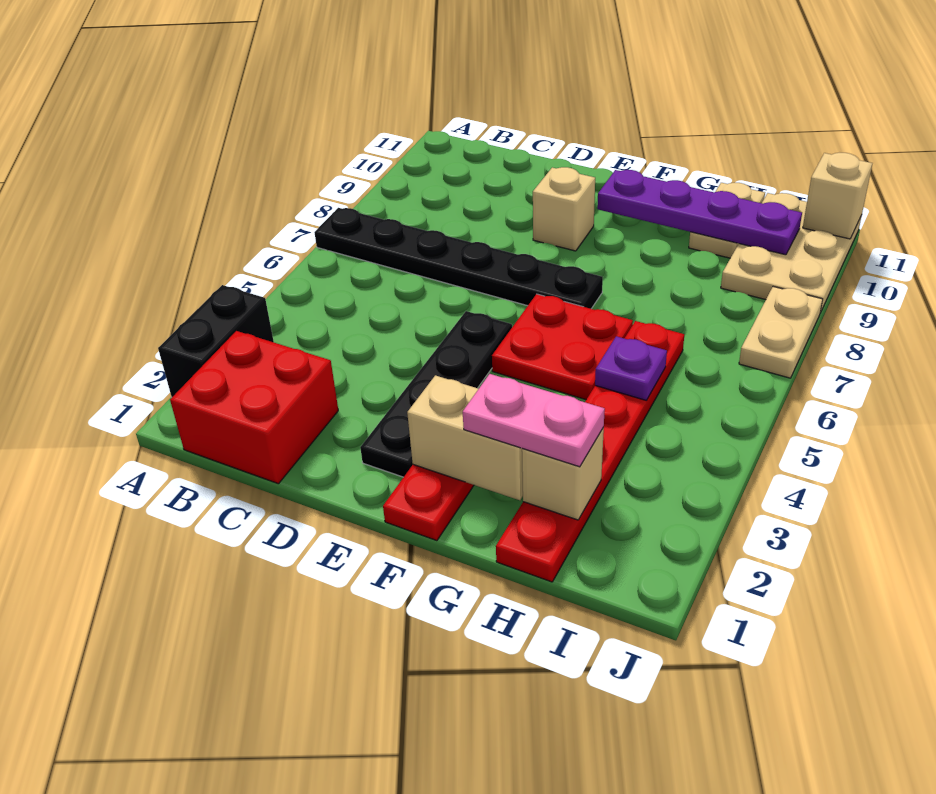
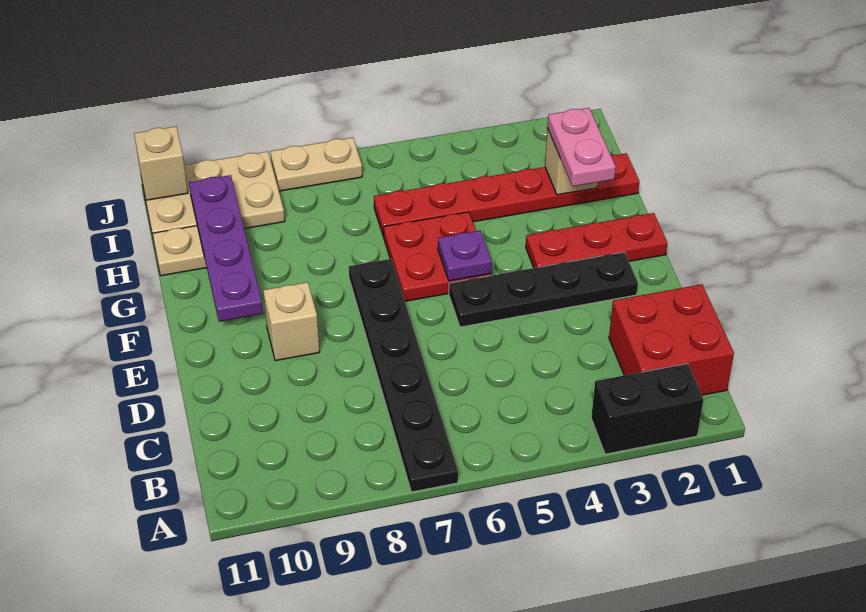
tan brick F2:G2 level 2 -> none
purple plate H5 level 2 -> purple plate F5 level 2

